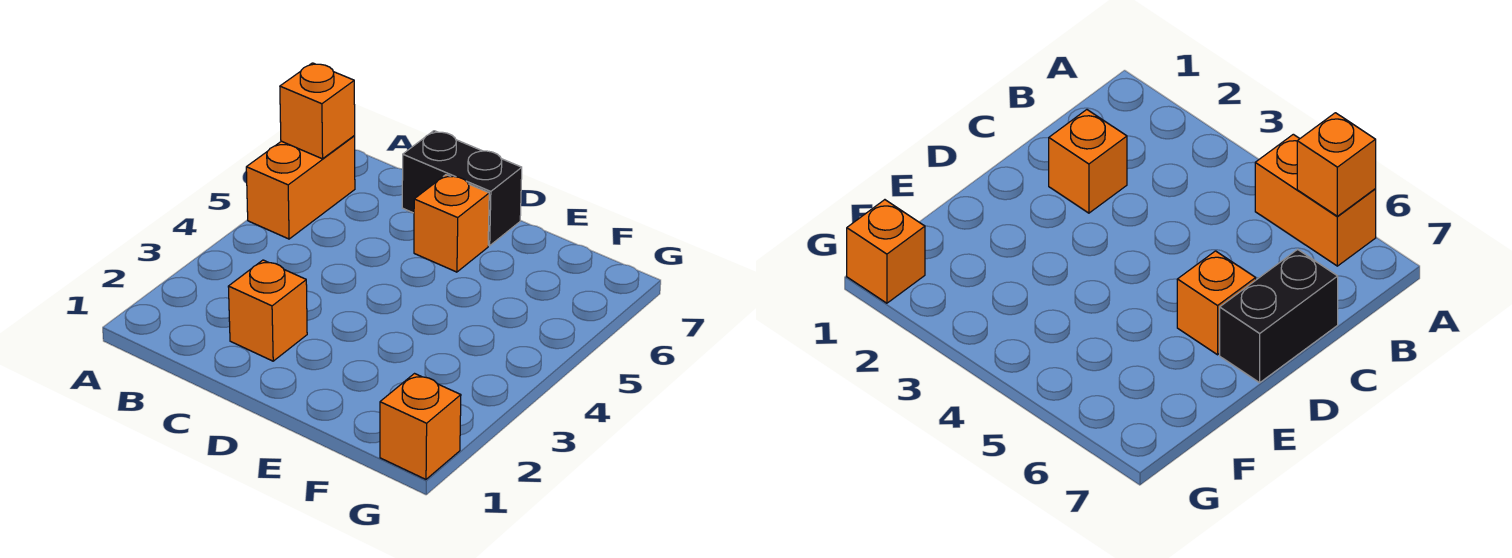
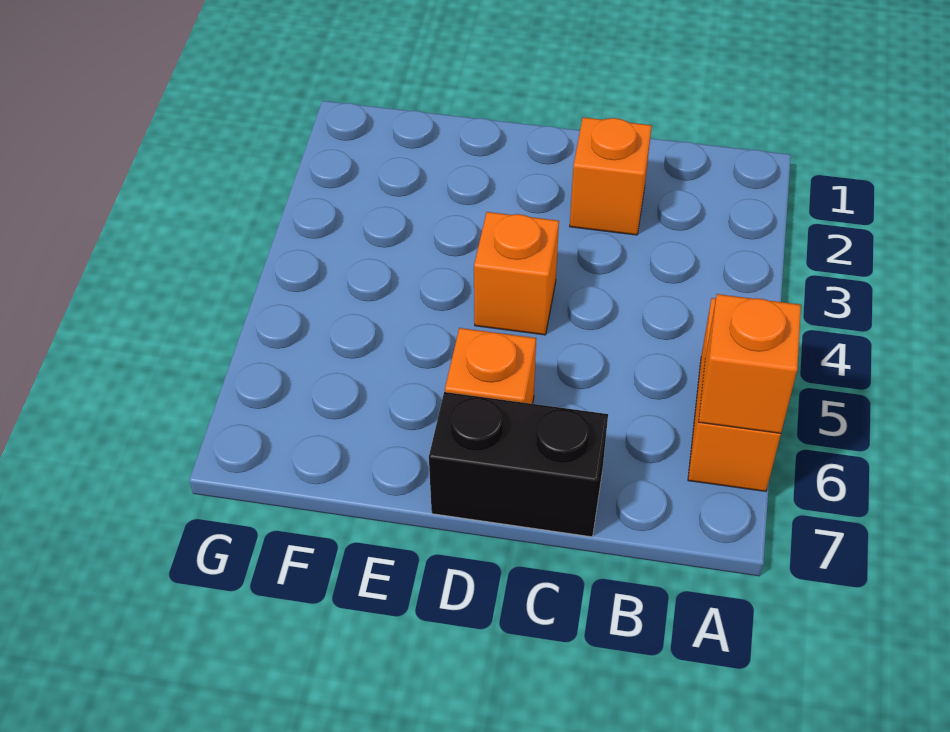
orange brick G1 level 1 -> orange brick D4 level 1

